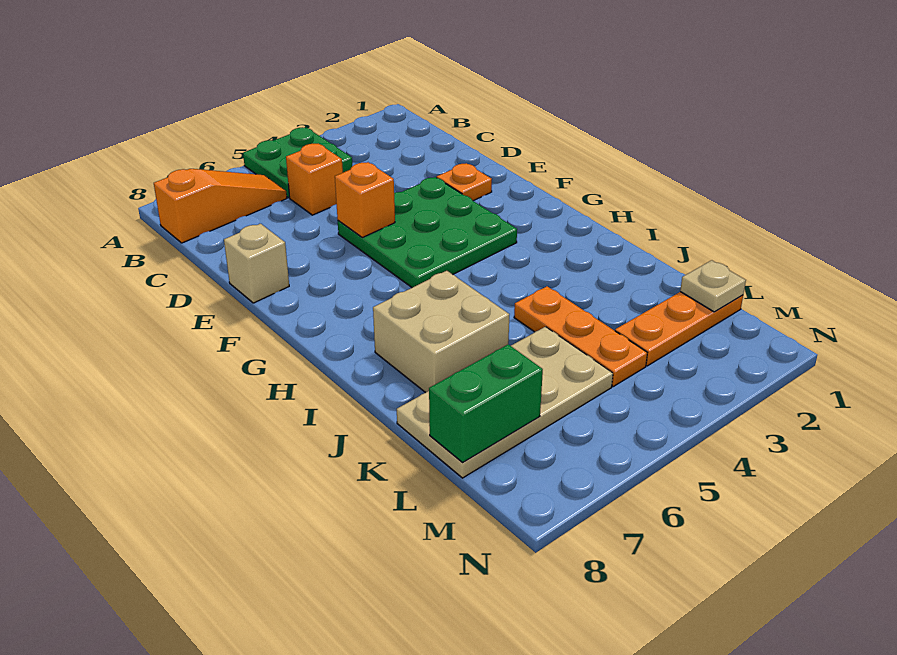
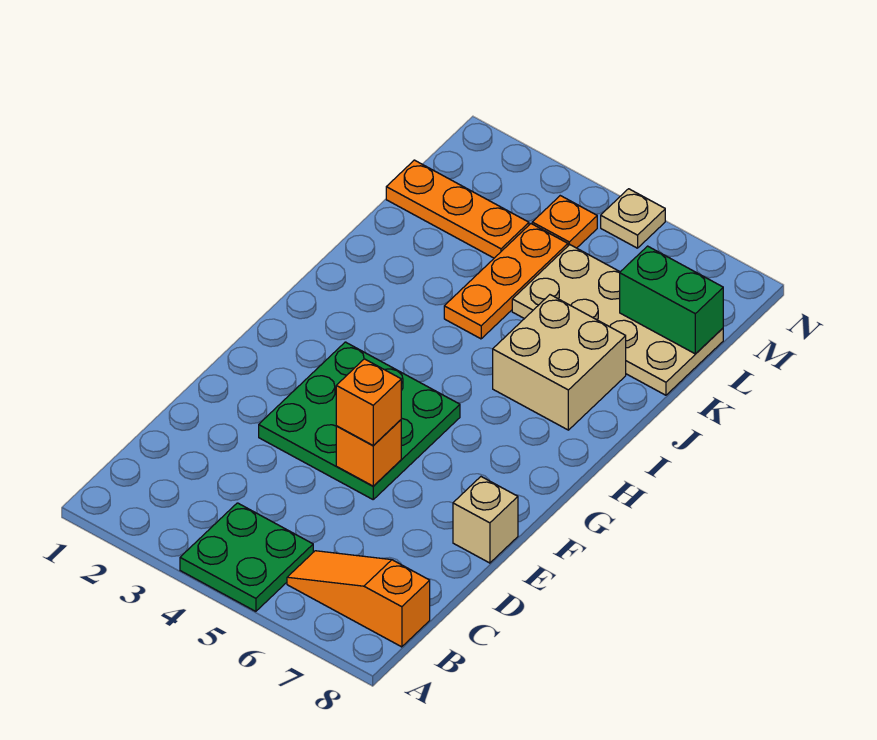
orange brick C5 level 1 -> orange brick E5 level 3
orange plate E2 level 1 -> orange plate M4 level 1
tan plate L1 level 2 -> tan plate N5 level 1

